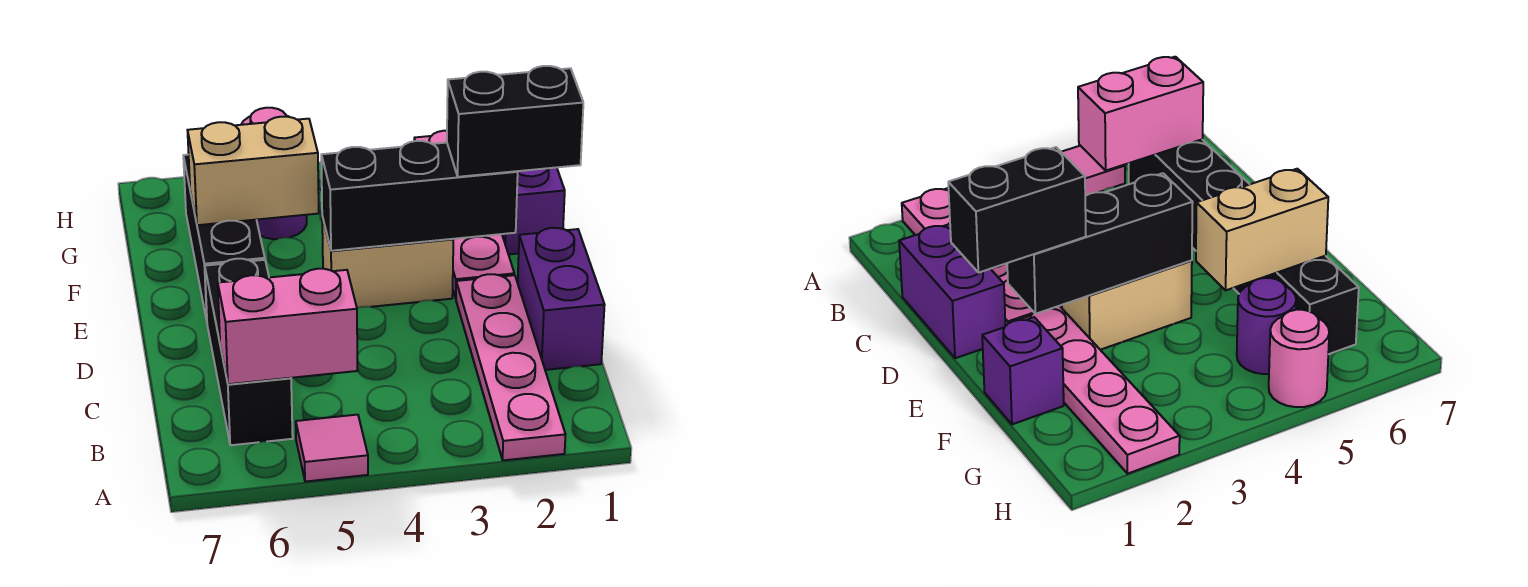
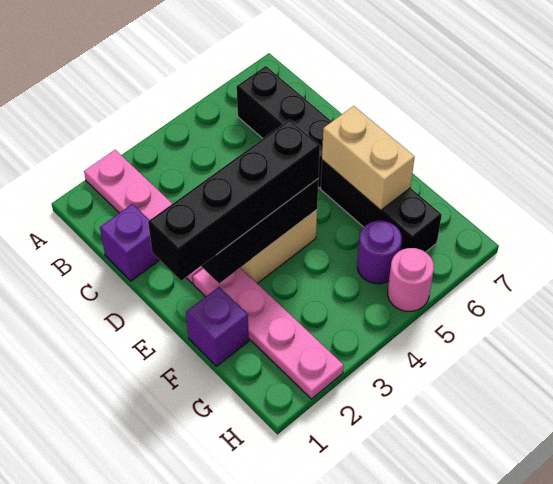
pink tile A5 level 1 -> none
pink brick B5:B6 level 2 -> none
purple brick C1:D1 level 1 -> purple brick C1 level 1
black brick E1:E2 level 3 -> black brick E1:E4 level 3
tan brick F5:F6 level 2 -> tan brick E6:F6 level 2

